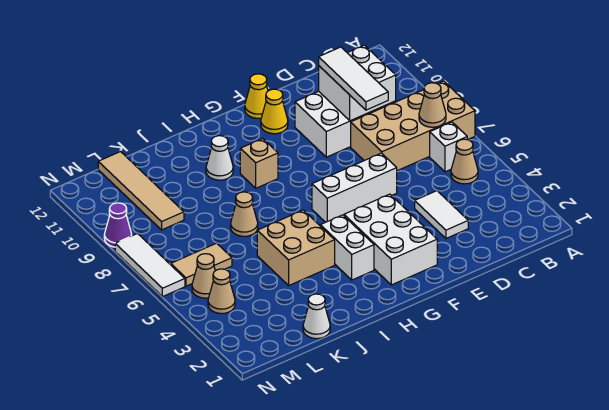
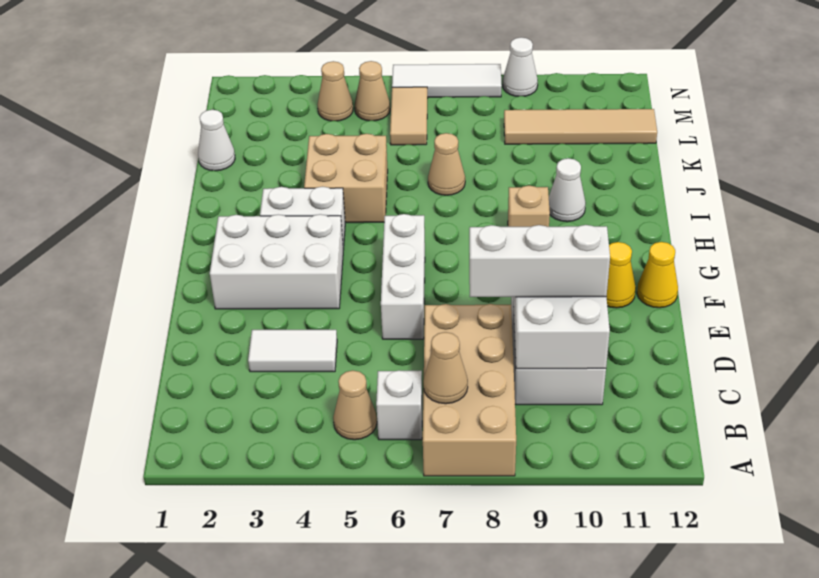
white tile D8:D10 level 3 -> white brick D8:D10 level 3
purple cone N9 level 1 -> white cone N9 level 1

